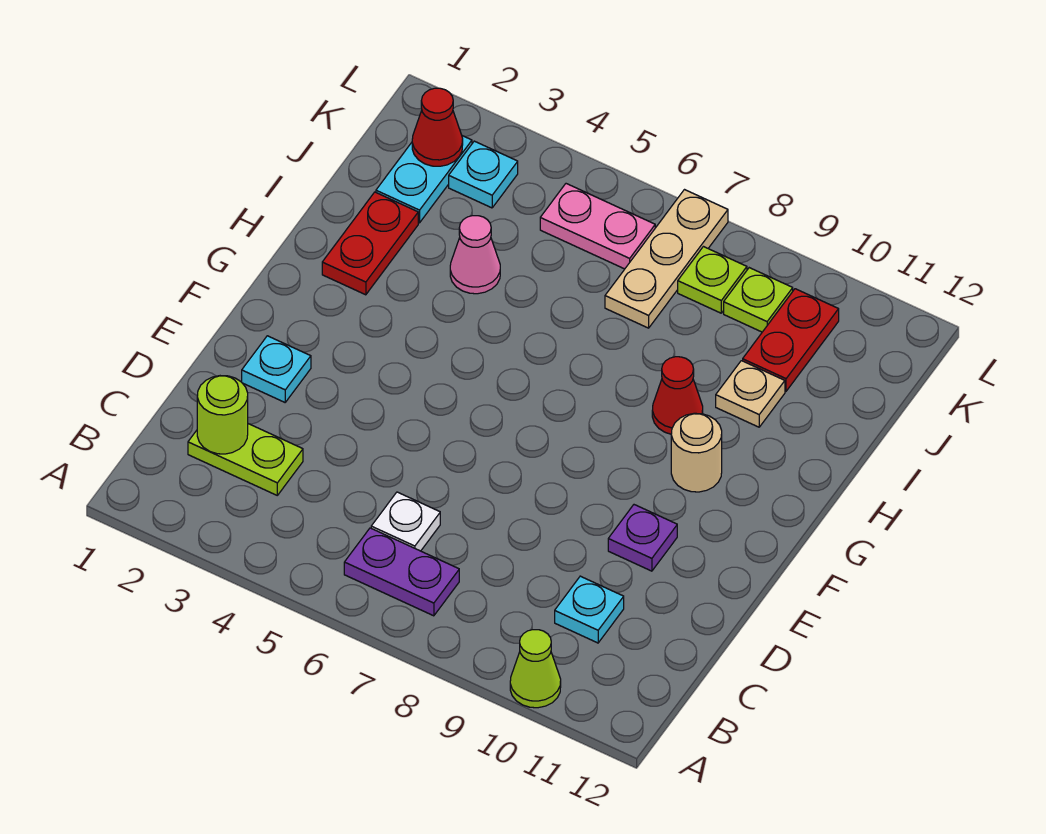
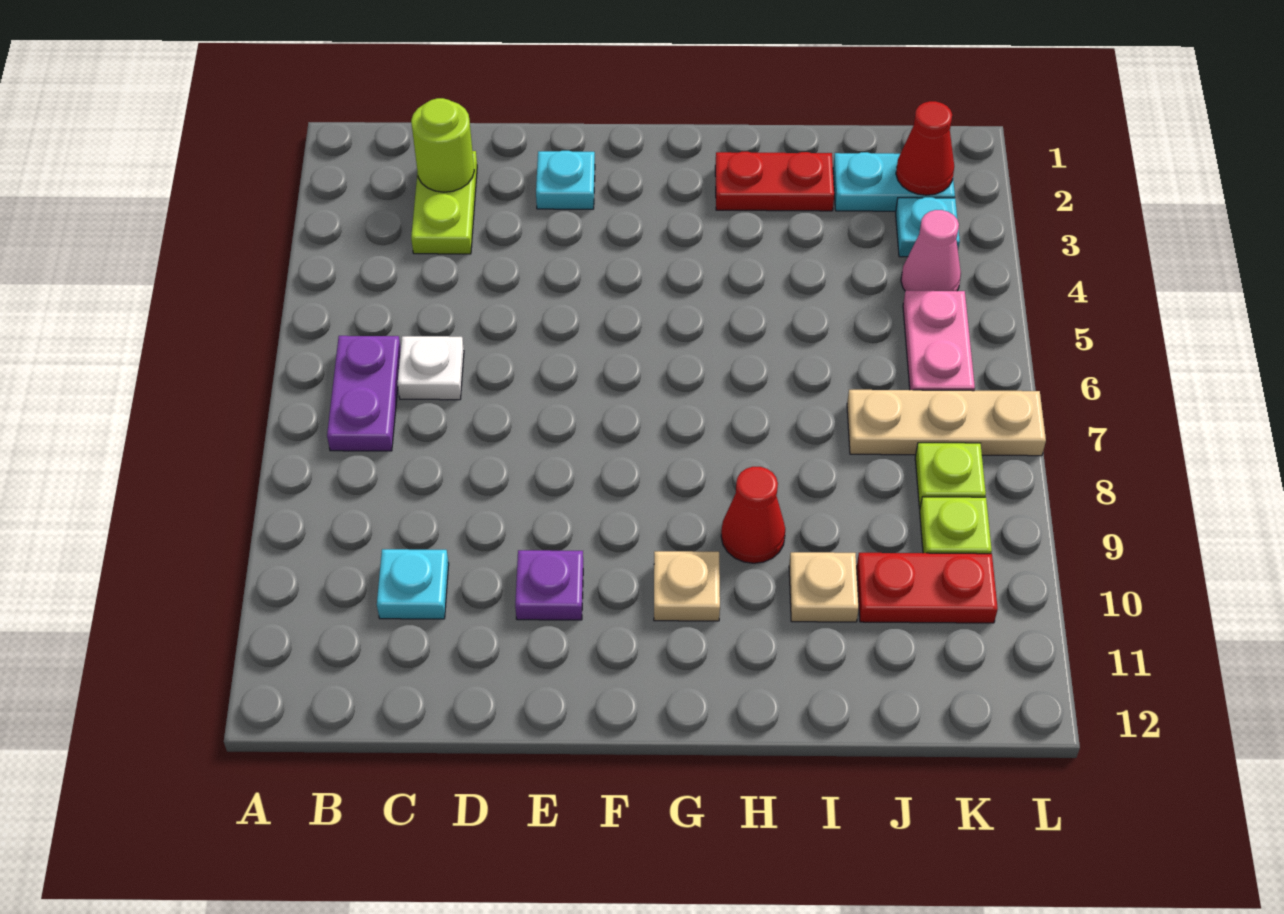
lime cone A10 level 1 -> none
tan round brick G10 level 1 -> tan plate G10 level 1
pink cone I4 level 1 -> pink cone K4 level 1

